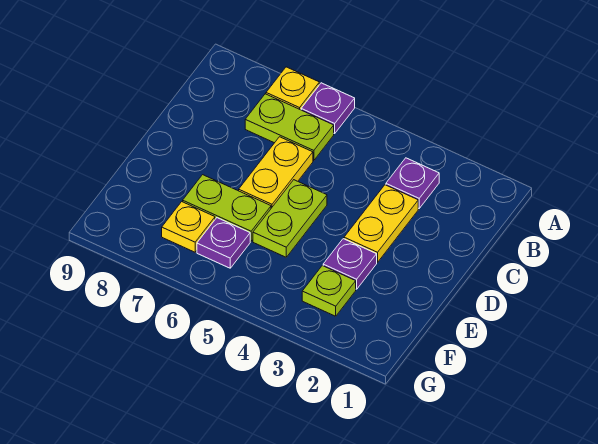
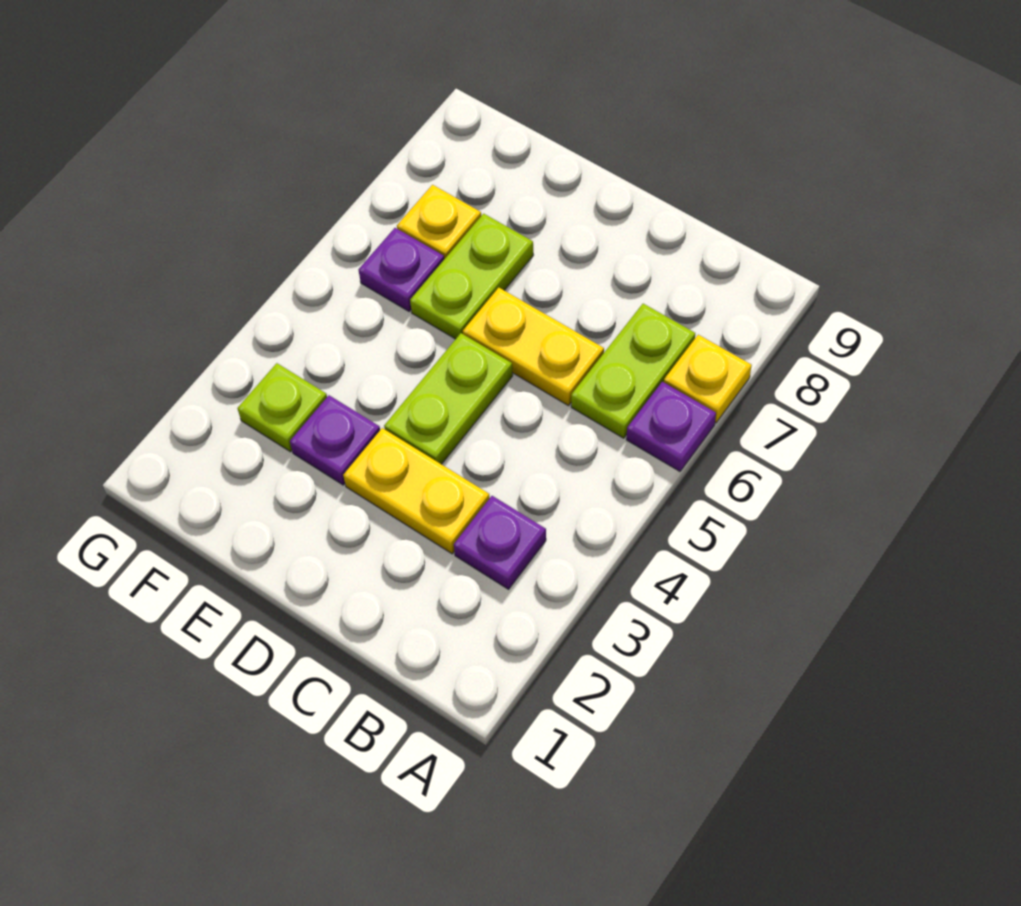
lime plate D5:E5 level 1 -> lime plate D4:D5 level 1

